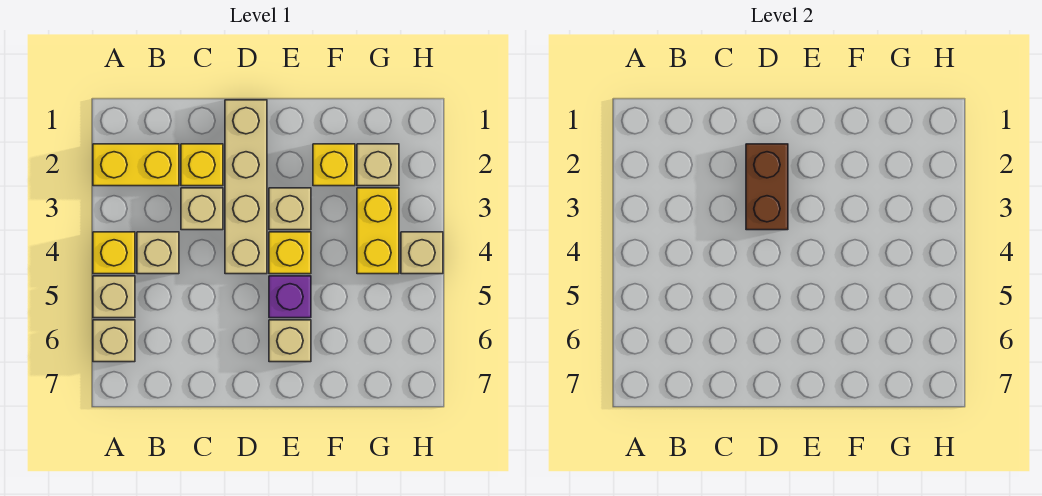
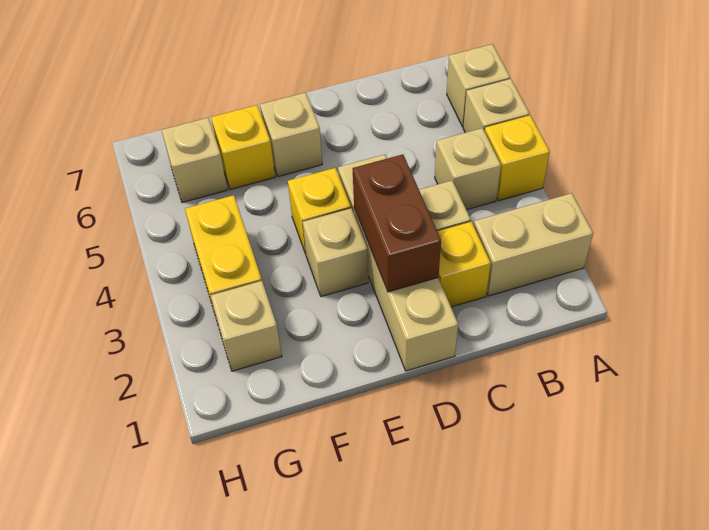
yellow brick A2:B2 level 1 -> tan brick A2:B2 level 1
purple brick E5 level 1 -> none
yellow brick F2 level 1 -> yellow brick F6 level 1
tan brick H4 level 1 -> tan brick G6 level 1

